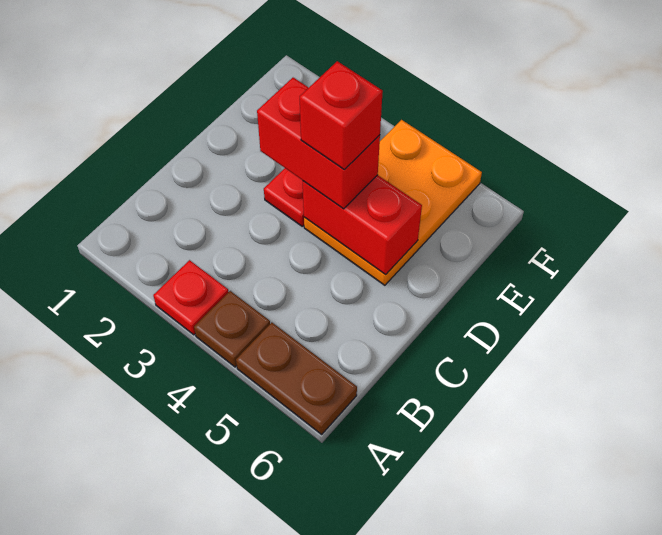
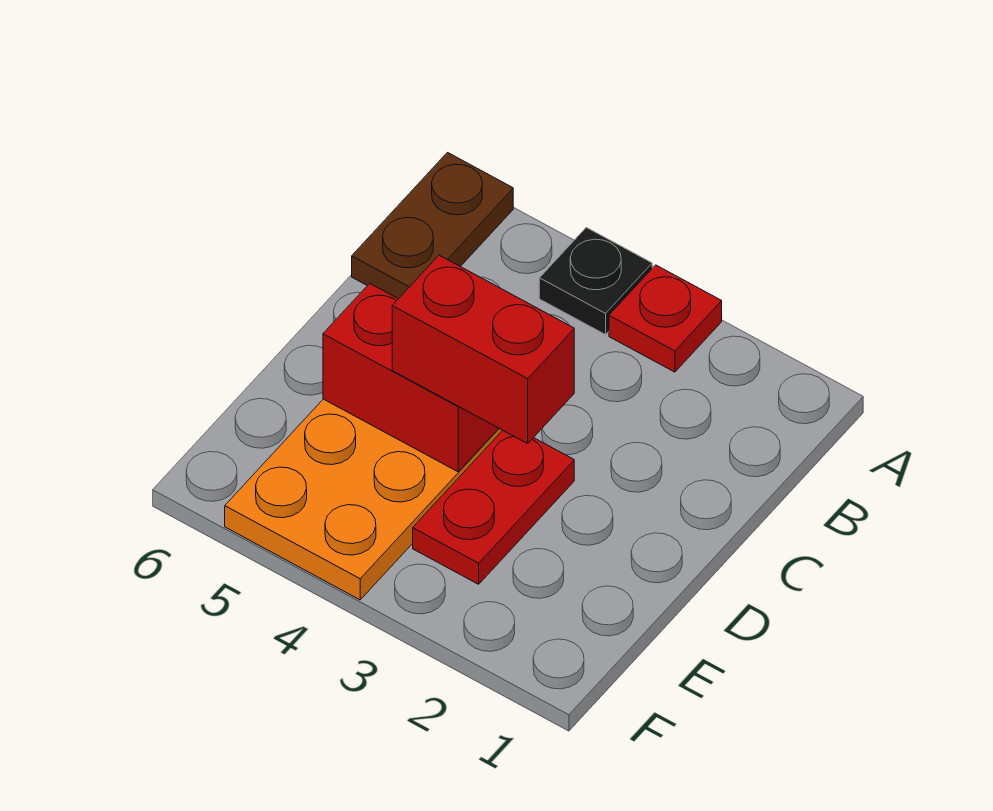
brown plate A4 level 1 -> black plate A4 level 1
brown plate A5:A6 level 1 -> brown plate A6:B6 level 1
red brick D4 level 4 -> none

